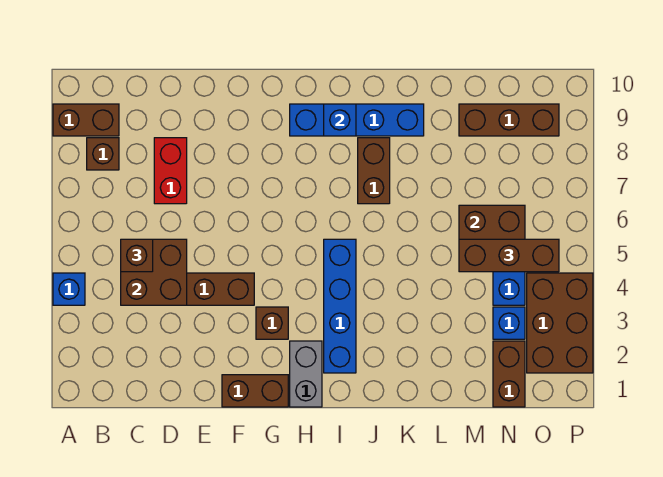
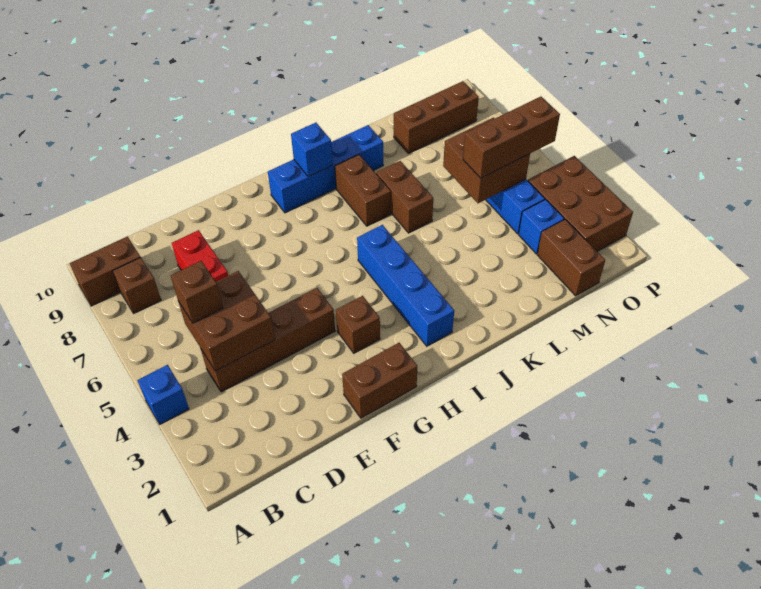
grey brick H1:H2 level 1 -> none
none -> brown brick K6:K7 level 1

